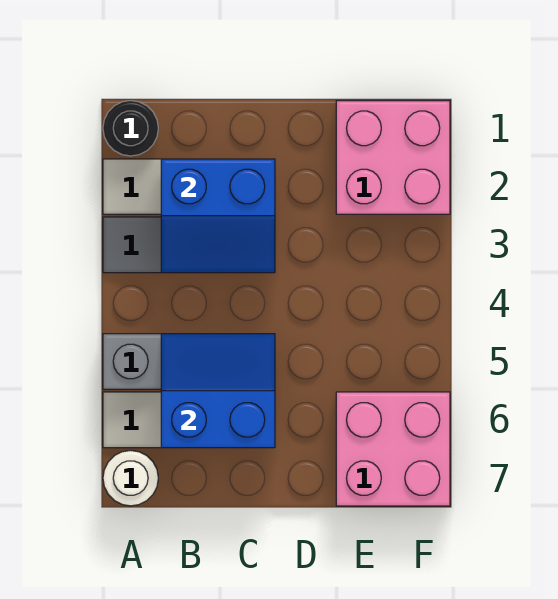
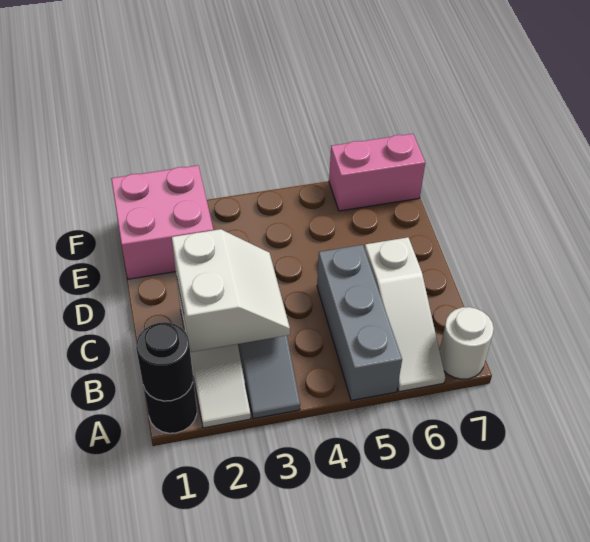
none -> black round brick A1 level 2
blue slope B2:C3 level 2 top 2 -> white slope B2:C3 level 2 top 2
blue slope B5:C6 level 2 top 6 -> none
pink brick E6:F7 level 1 -> pink brick F6:F7 level 1

